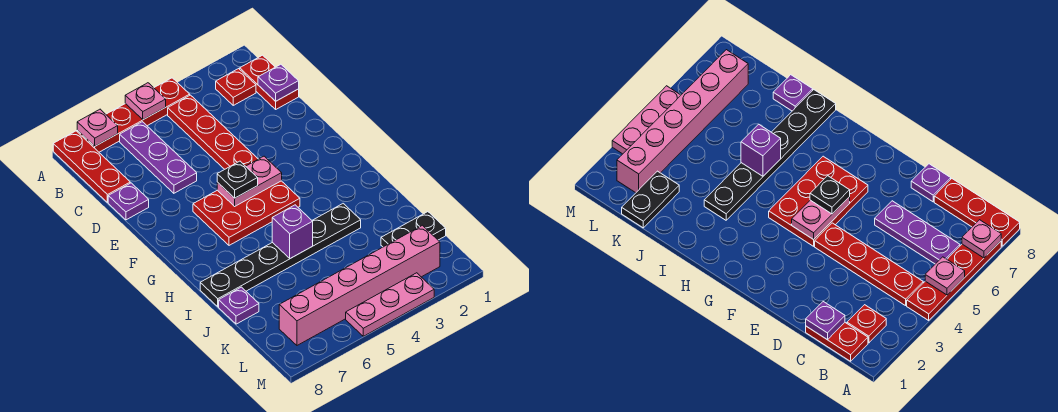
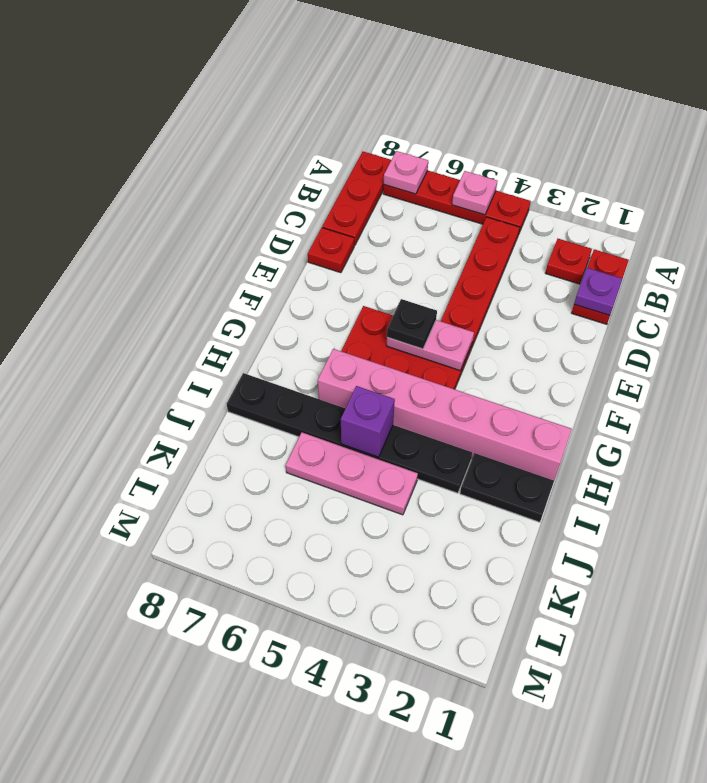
purple plate B6:D6 level 1 -> none
purple plate D8 level 1 -> red plate D8 level 1
purple plate J8 level 1 -> none
black plate K1:K2 level 1 -> black plate I1:I2 level 1
pink brick L2:L7 level 1 -> pink brick H1:H6 level 1
pink plate M3:M5 level 1 -> pink plate J4:J6 level 1

